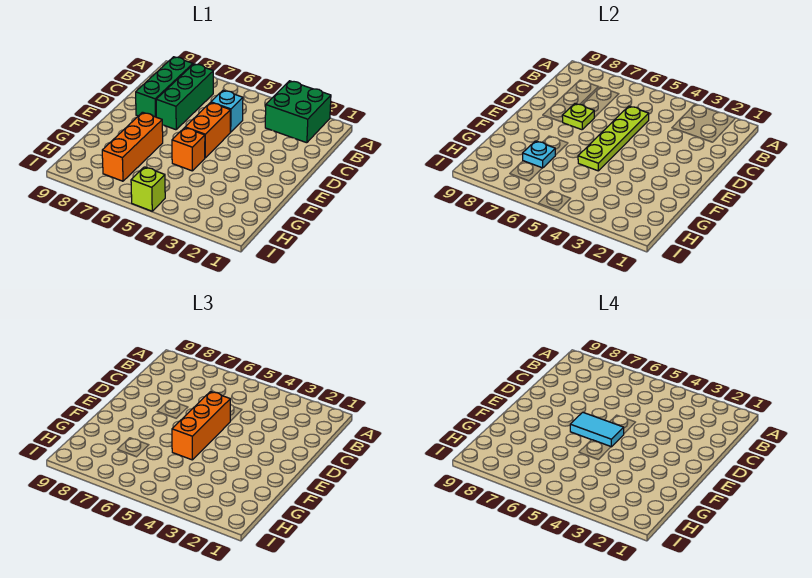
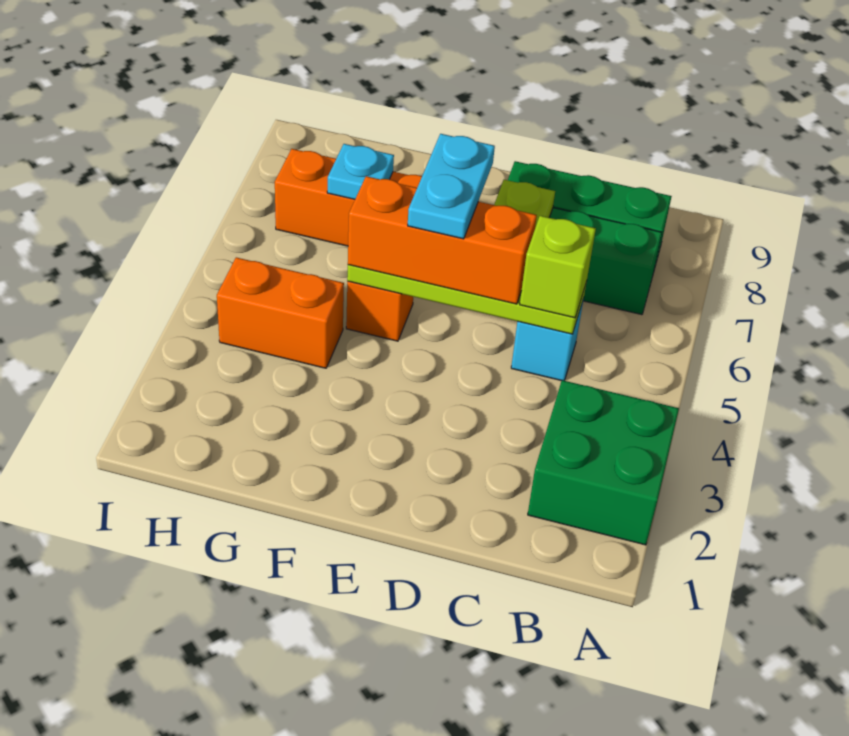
orange brick D5:E5 level 1 -> orange brick G4:H4 level 1
cyan tile E5:E6 level 4 -> cyan plate E5:E6 level 4
lime brick I5 level 1 -> lime brick C5 level 3

